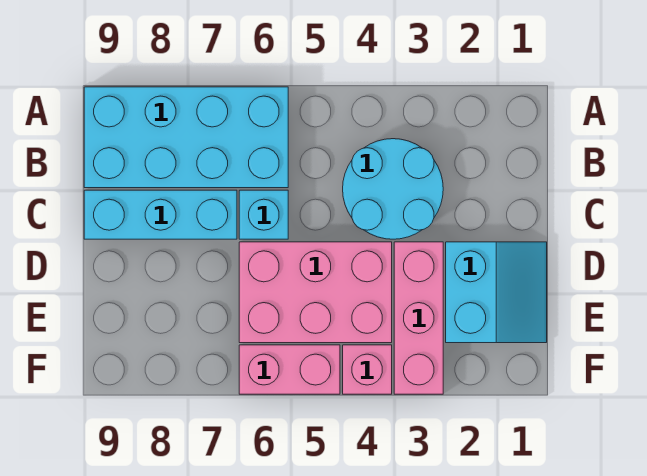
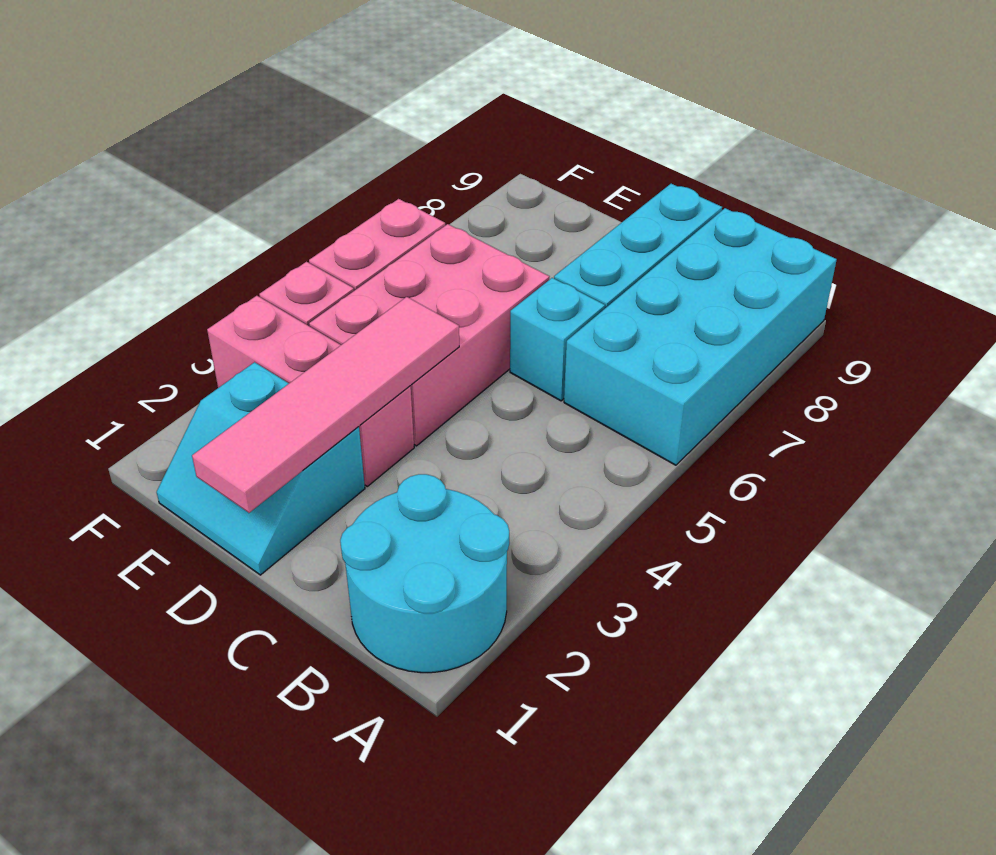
cyan round brick B3:C4 level 1 -> cyan round brick A1:B2 level 1
none -> pink tile D1:D4 level 2

